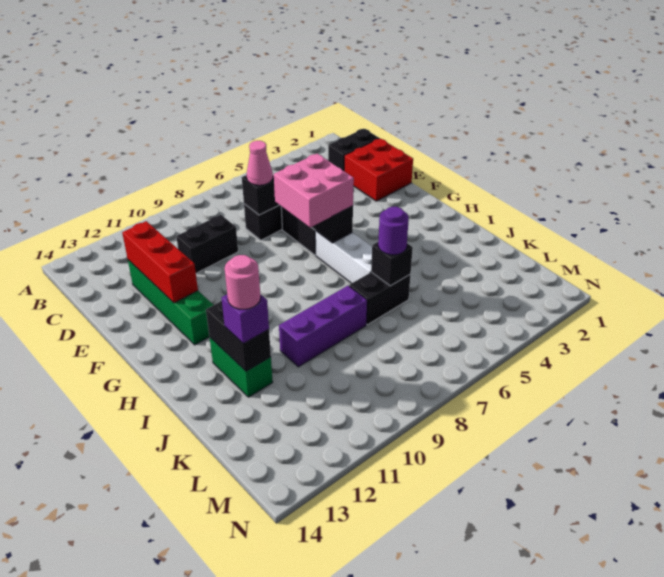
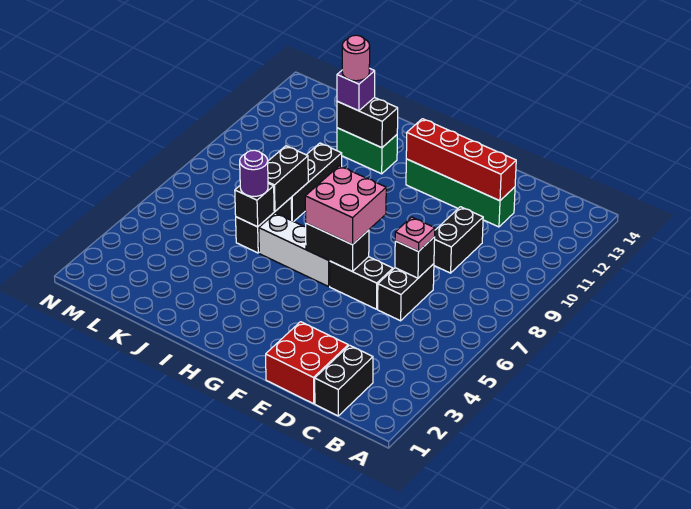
pink cone D7 level 3 -> pink plate D7 level 3
red brick D12:F12 level 2 -> red brick D12:G12 level 2
none -> black brick J7:J8 level 2
purple brick J8:J10 level 1 -> black brick J8:J10 level 1

